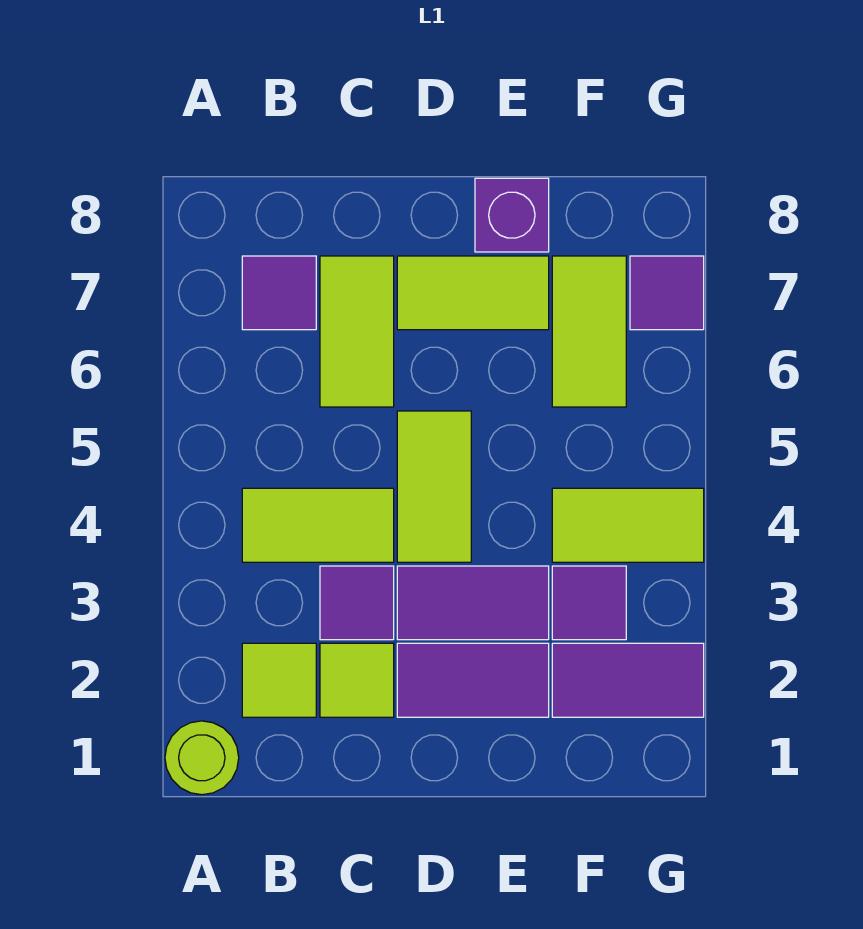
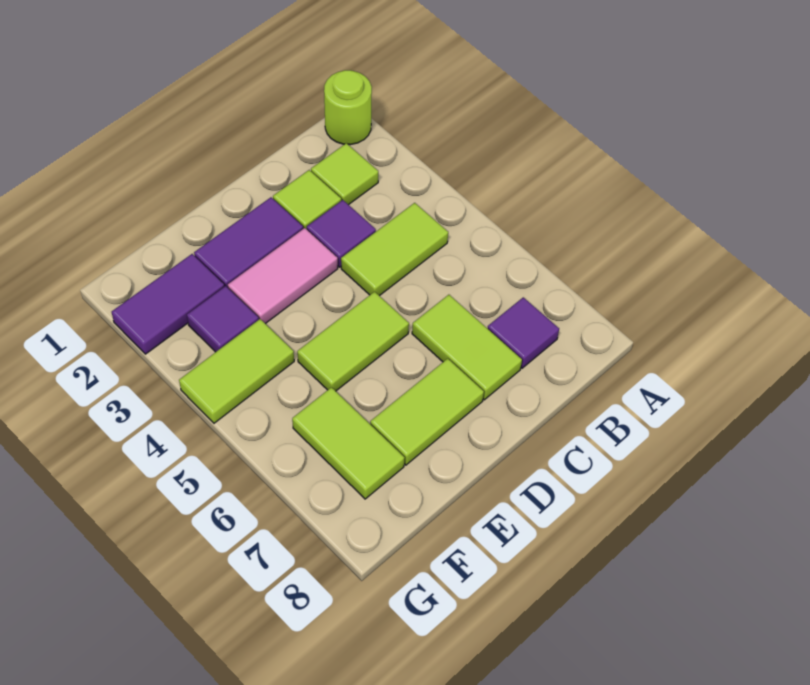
purple tile D3:E3 level 1 -> pink tile D3:E3 level 1
lime tile D4:D5 level 1 -> lime tile D5:E5 level 1
purple brick E8 level 1 -> none
purple tile G7 level 1 -> none

